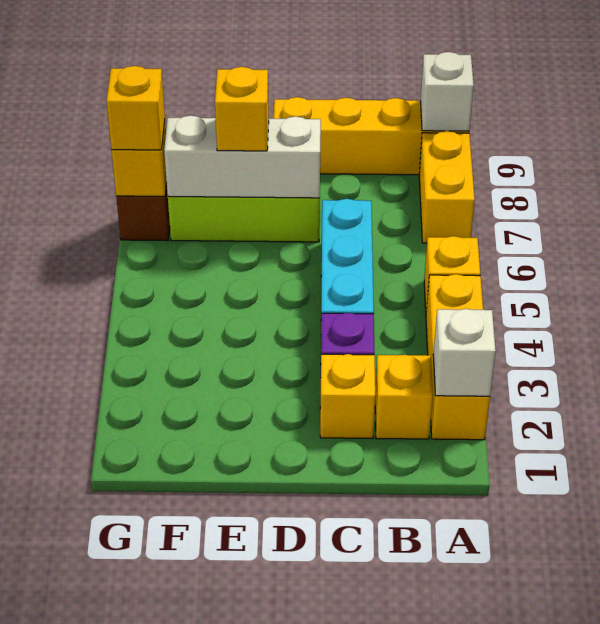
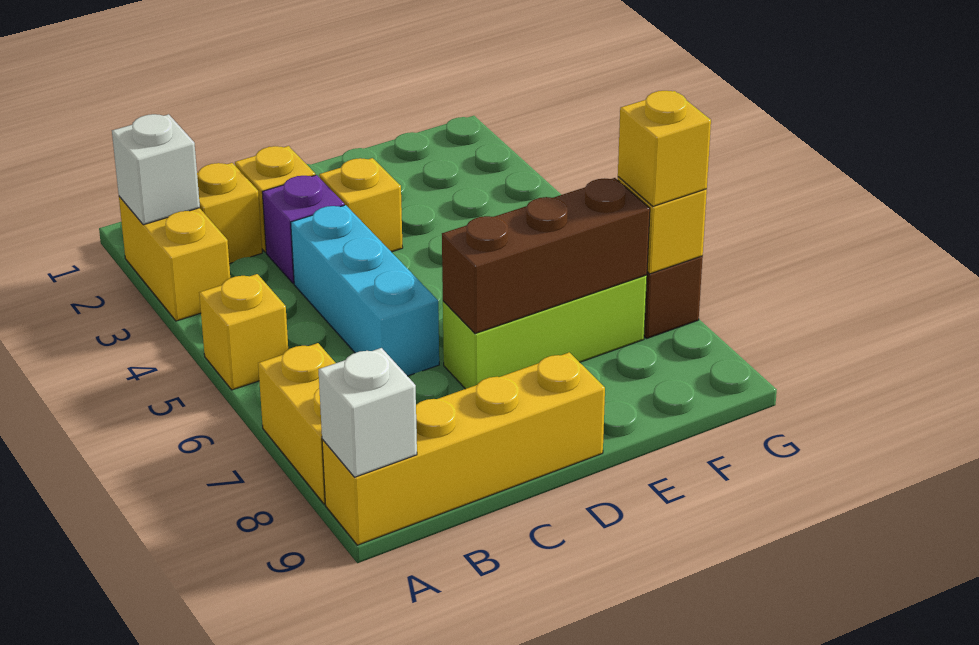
yellow brick A2:A4 level 1 -> yellow brick A2:A3 level 1
white brick D7:F7 level 2 -> brown brick D7:F7 level 2
yellow brick E7 level 3 -> yellow brick D3 level 1

